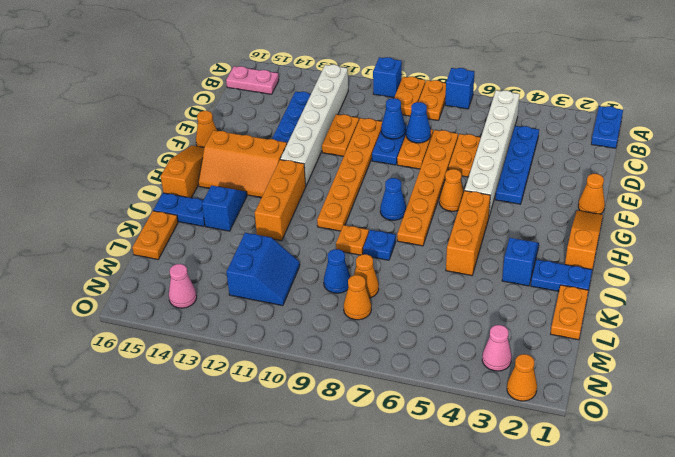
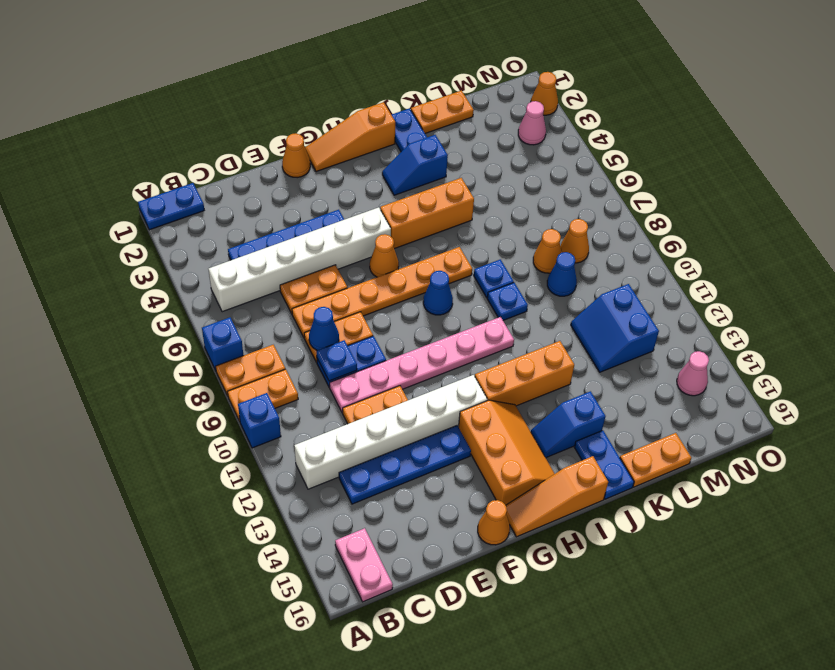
blue cone D9 level 2 -> blue plate D9 level 2
orange plate D10:I10 level 1 -> pink plate D10:I10 level 1
orange plate J9 level 1 -> blue plate J9 level 1
blue slope L11:M12 level 1 top 12 -> blue slope L11:M12 level 1 top M

